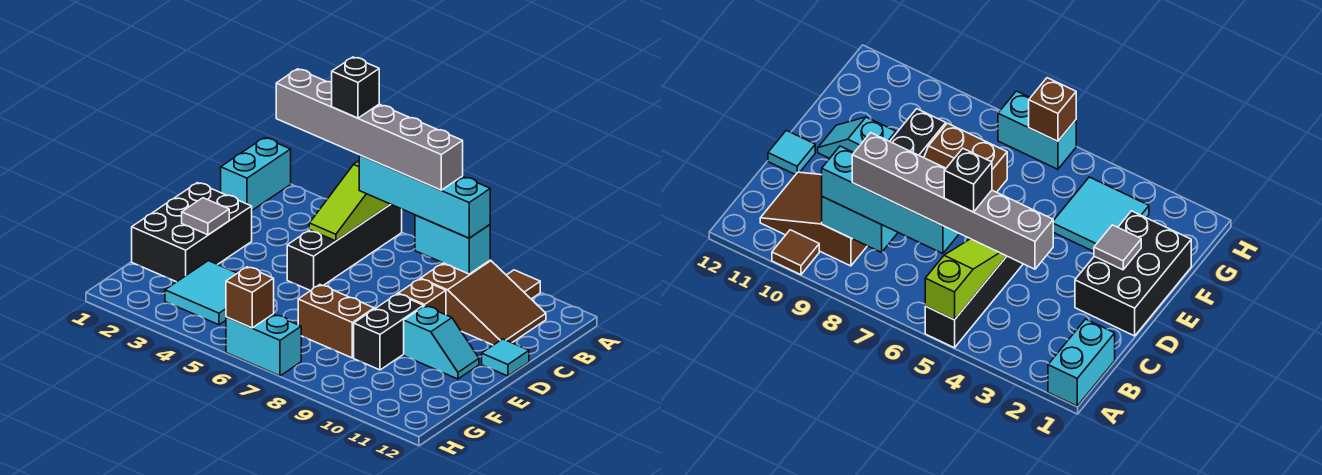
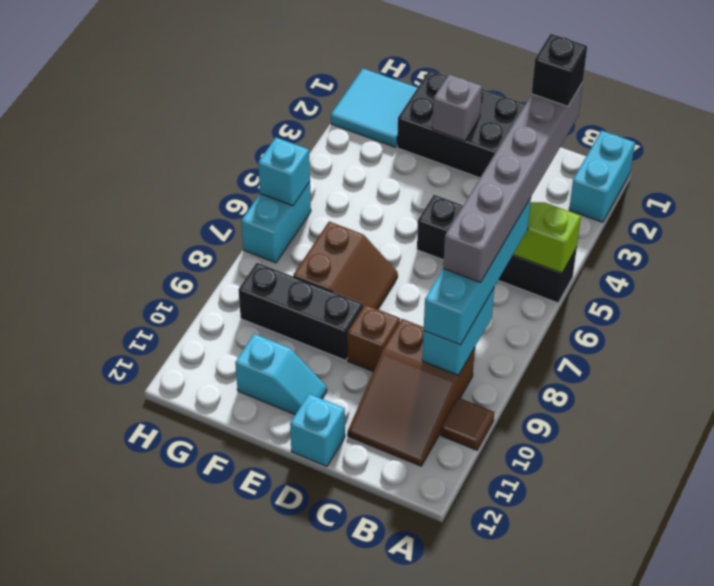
cyan brick A1:B1 level 1 -> cyan brick A1:A2 level 1
black brick B5 level 5 -> black brick B3 level 5
cyan tile D12 level 1 -> cyan brick D12 level 1
grey tile E2 level 2 -> grey brick E2 level 2
black brick E9:F9 level 1 -> black brick E9:G9 level 1
cyan slope E10:E11 level 1 top 10 -> cyan slope E11:F11 level 1 top F
cyan tile F3:G4 level 1 -> cyan tile G1:H2 level 1
brown brick H6 level 2 -> cyan brick H6 level 2

